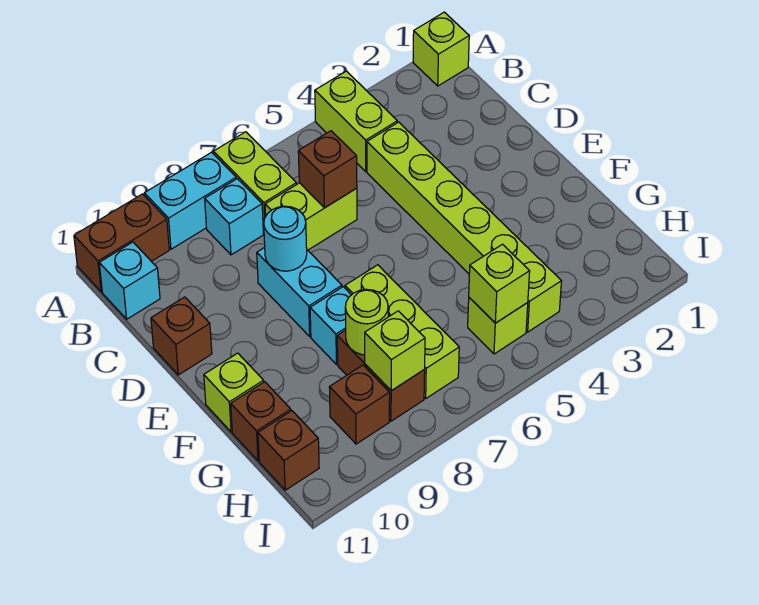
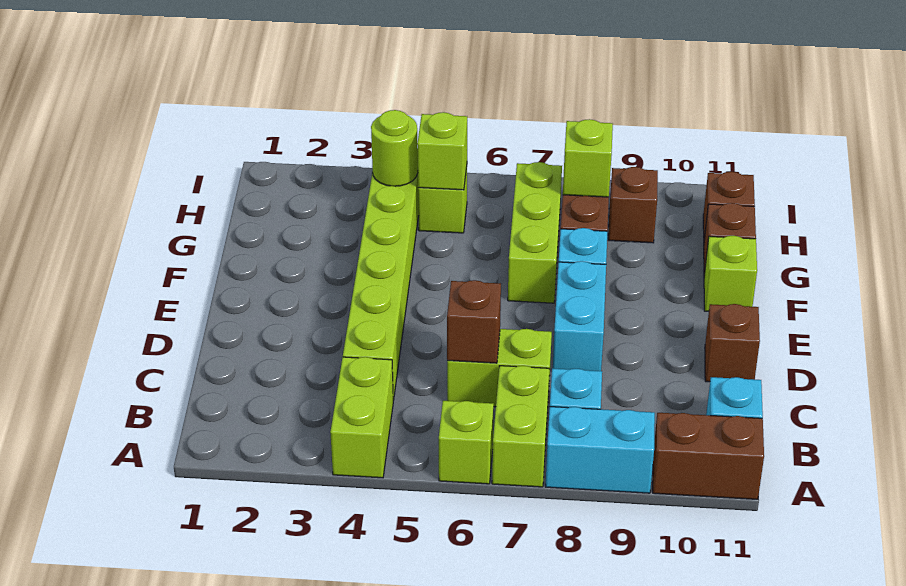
lime brick A1 level 1 -> lime brick A6 level 1
cyan round brick D8 level 2 -> none
lime round brick G8 level 2 -> lime round brick H4 level 2

